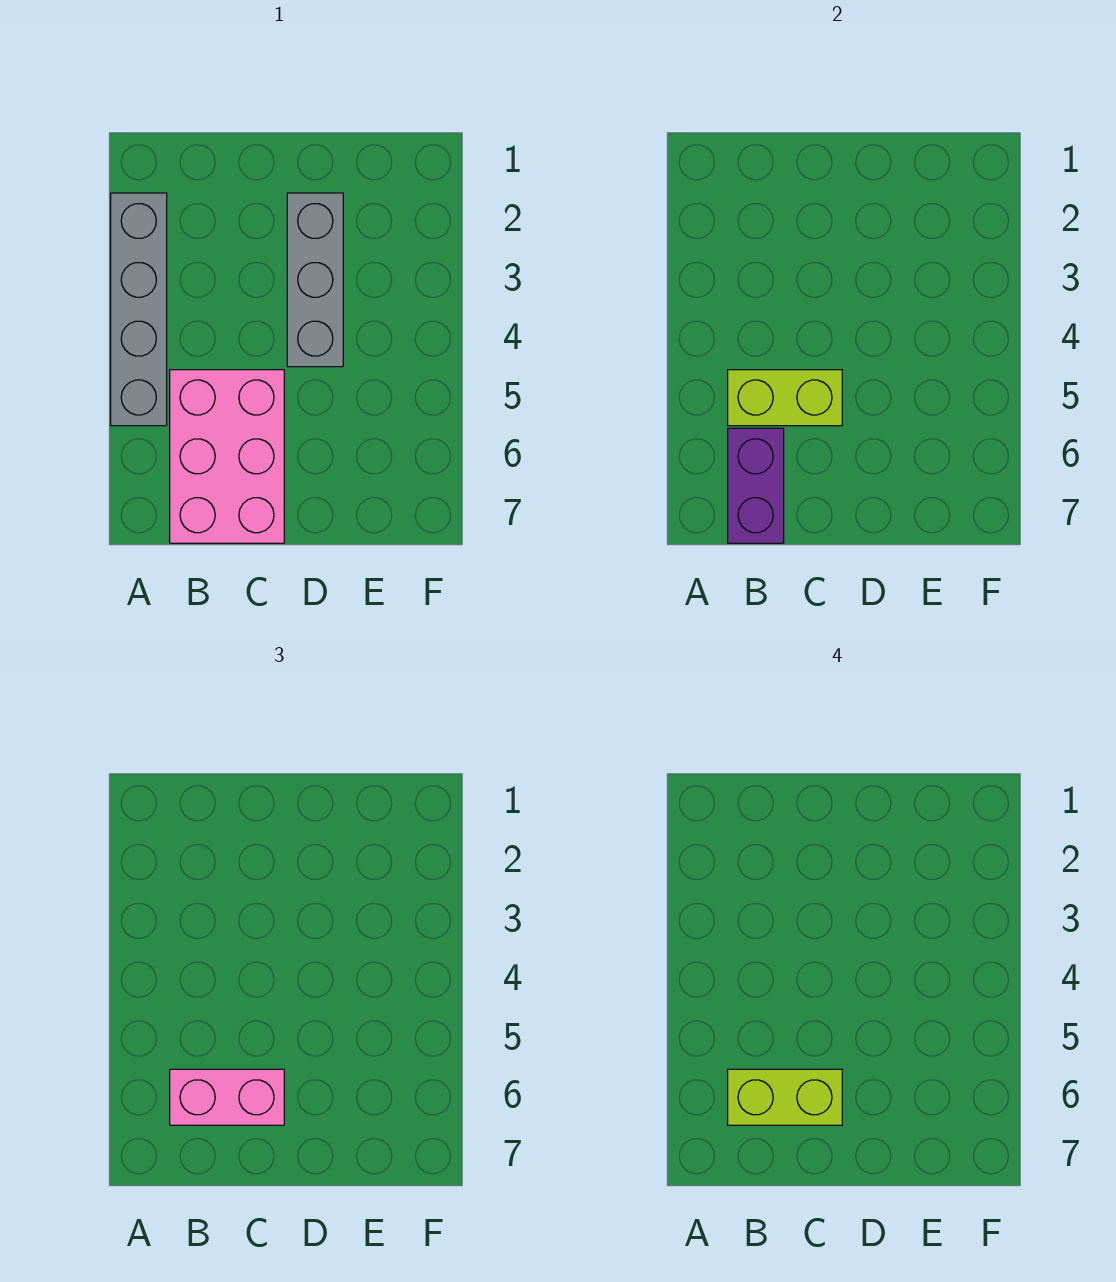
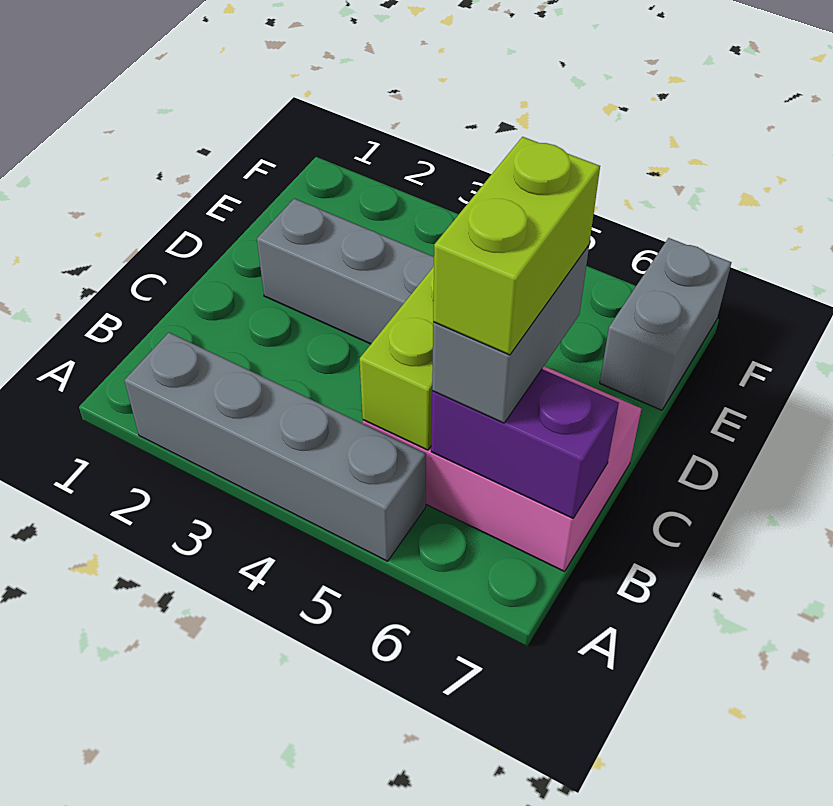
pink brick B6:C6 level 3 -> grey brick B6:C6 level 3
none -> grey brick E7:F7 level 1

